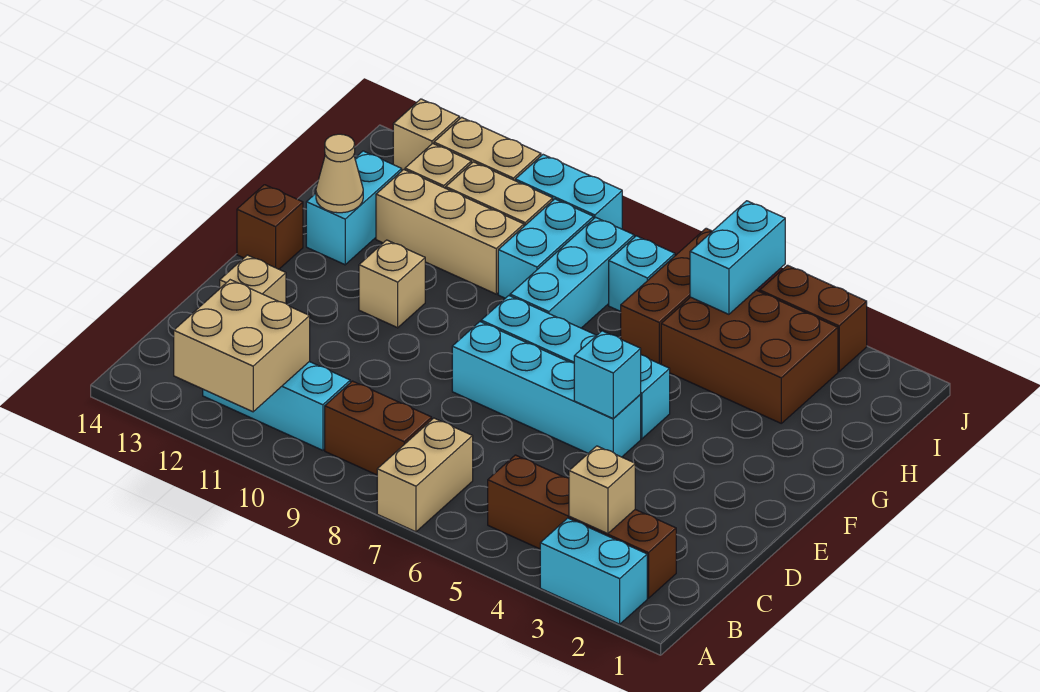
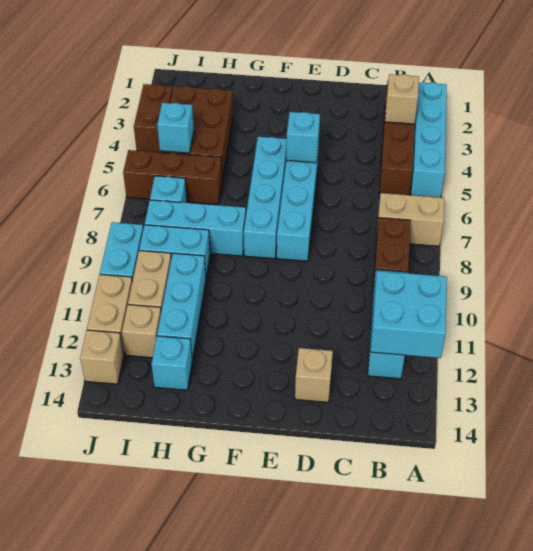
cyan brick A2:A3 level 1 -> cyan brick A2:A5 level 1
tan brick A11:B12 level 2 -> cyan brick A11:B12 level 2
tan brick F11 level 1 -> none
brown brick F14 level 1 -> none
cyan brick G13:H13 level 1 -> cyan brick H13 level 1
tan cone G13 level 2 -> none
tan brick H10:H12 level 1 -> cyan brick H10:H12 level 1
cyan brick I5:J5 level 2 -> cyan brick I5 level 2

